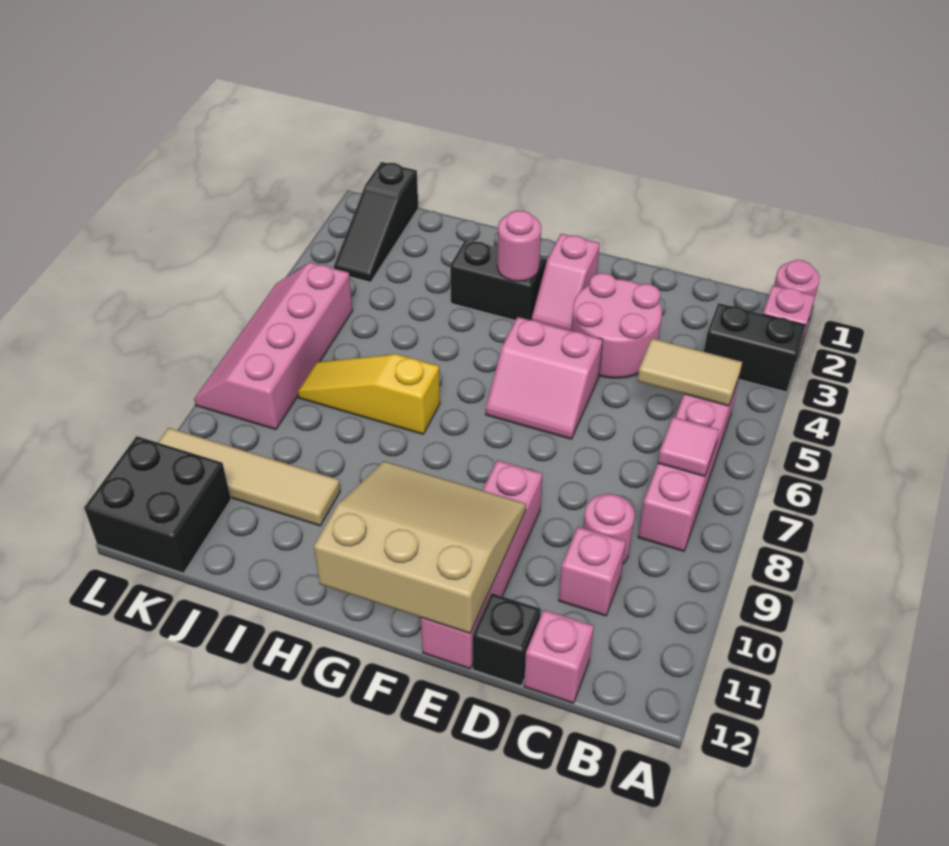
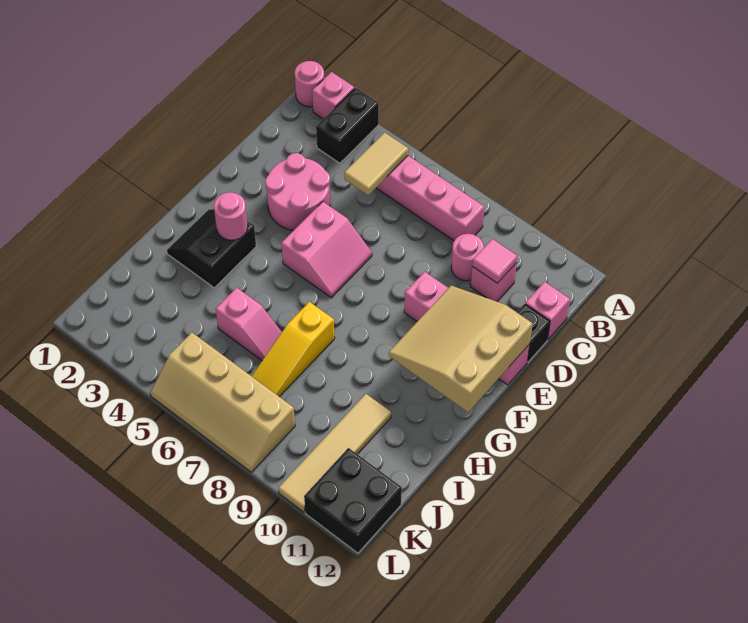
pink tile B7 level 2 -> pink tile C10 level 2
pink slope F2:F3 level 1 top 2 -> pink slope I5:I6 level 1 top 5
black slope K1:K3 level 1 top 1 -> none
pink slope K5:L8 level 1 top K -> tan slope K5:L8 level 1 top K

